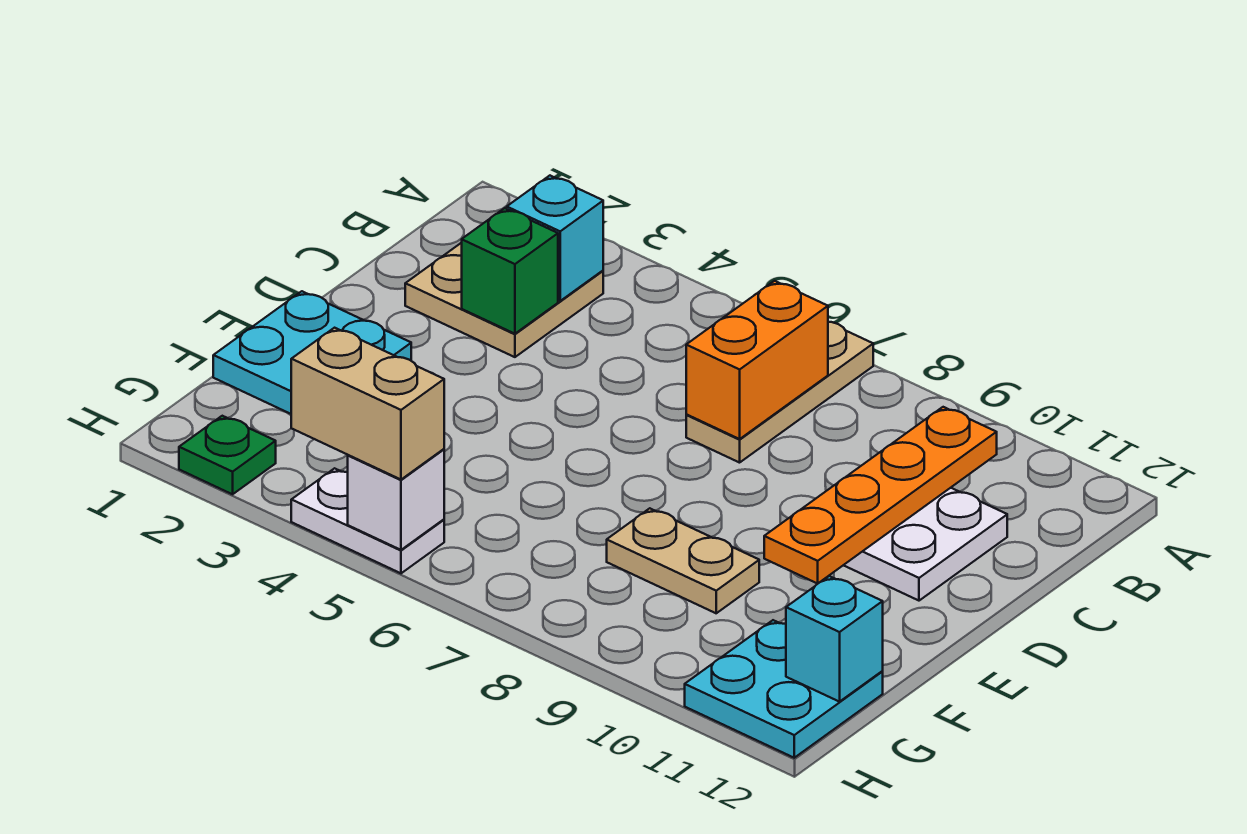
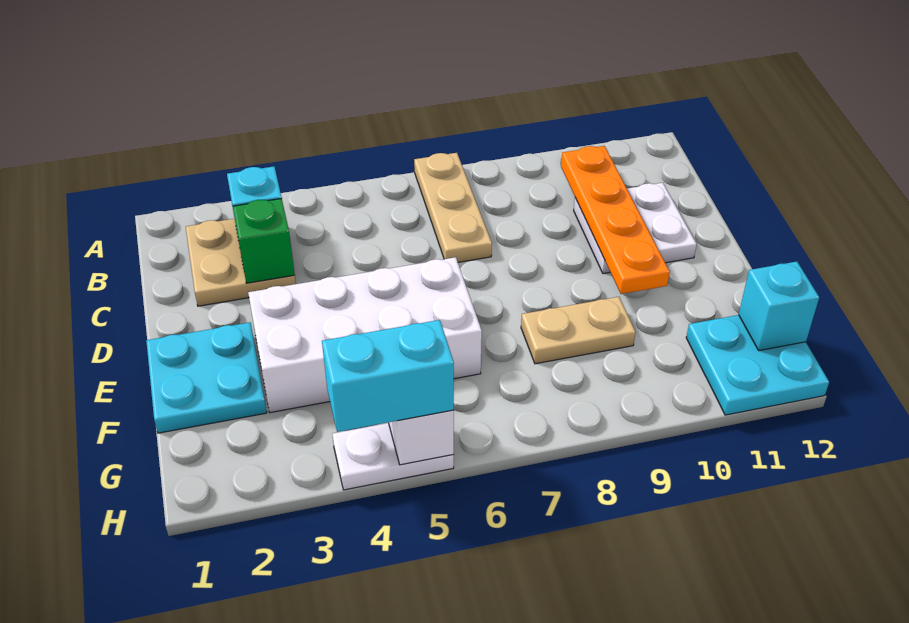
orange brick B7:C7 level 2 -> none
none -> white brick E3:F6 level 1
green plate H2 level 1 -> none
tan brick H4:H5 level 3 -> cyan brick H4:H5 level 3

